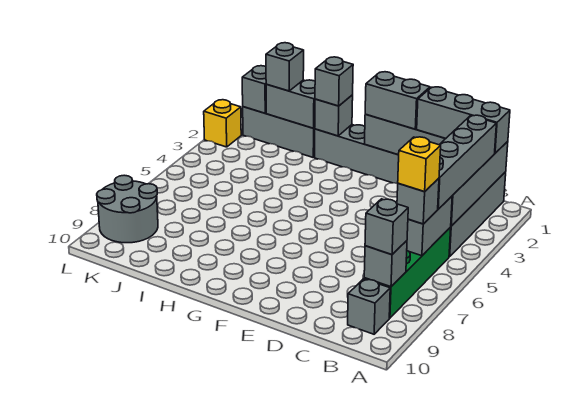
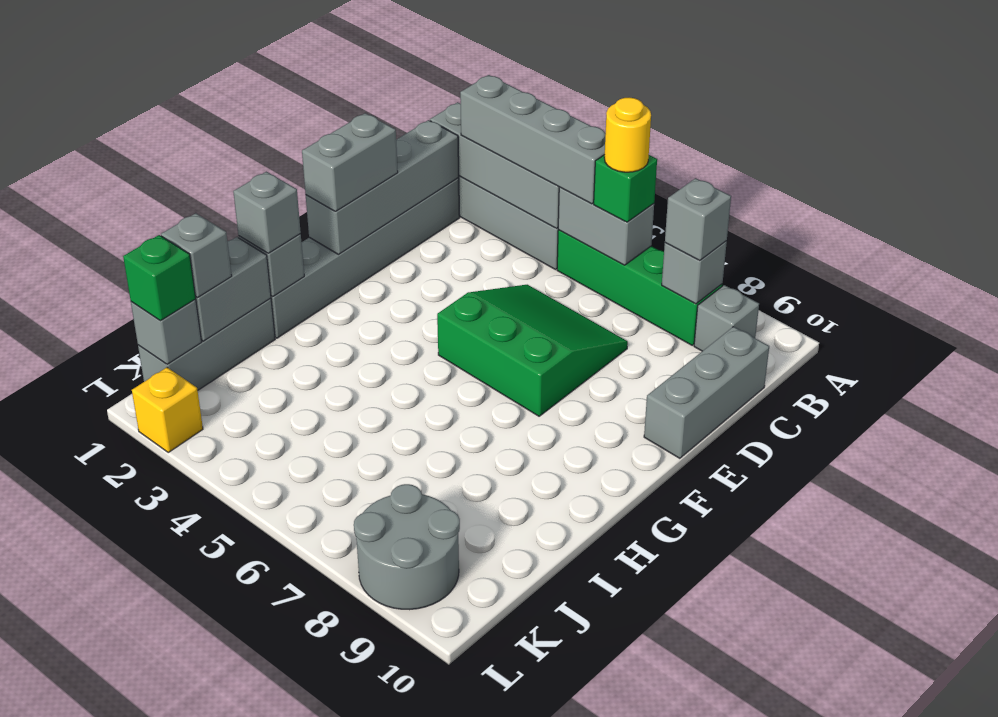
grey brick B1:D1 level 3 -> grey brick C10:E10 level 1
grey brick B6 level 3 -> green brick B6 level 3
yellow brick B6 level 4 -> yellow round brick B6 level 4
none -> green slope D5:F7 level 1 top F
none -> green brick K1 level 3

